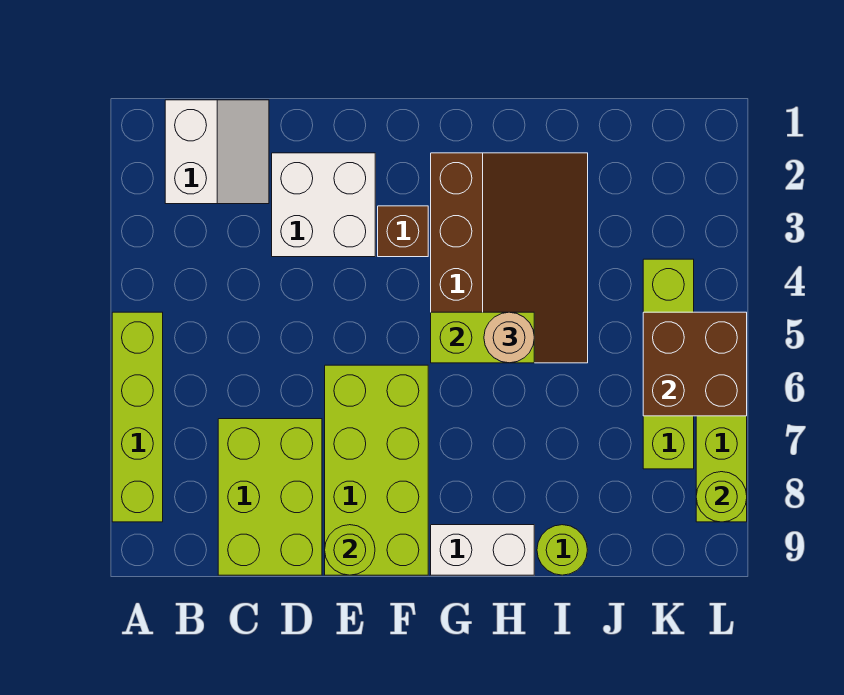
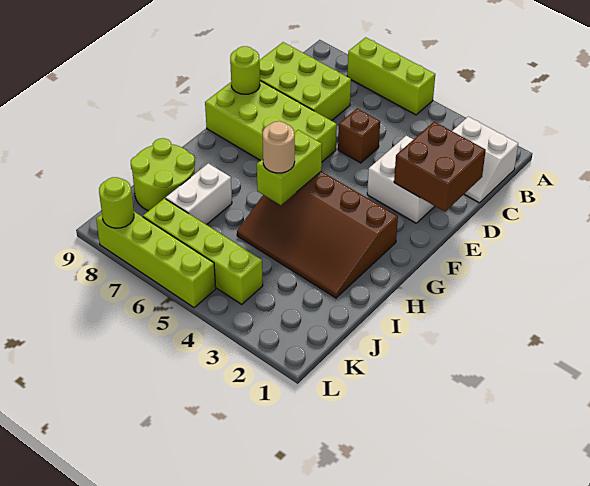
lime brick A5:A8 level 1 -> lime brick A5:A7 level 1
brown brick F3 level 1 -> brown brick D5 level 1
white brick G9:H9 level 1 -> white brick I7:J7 level 1
lime round brick I9 level 1 -> lime round brick I8:J9 level 1
brown brick K5:L6 level 2 -> brown brick D1:E2 level 2

